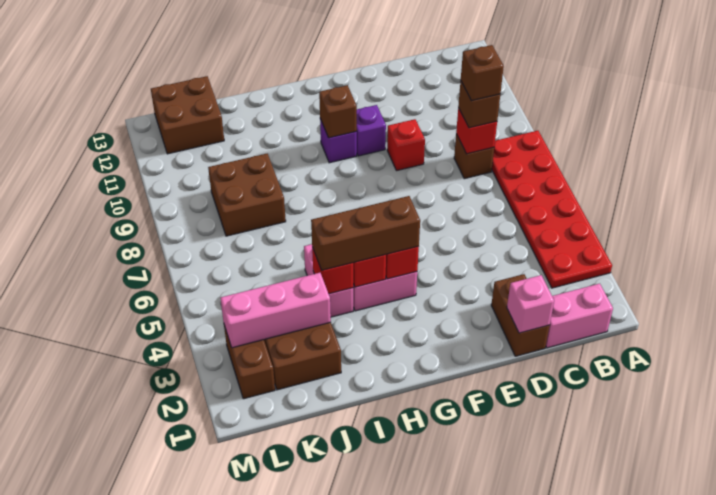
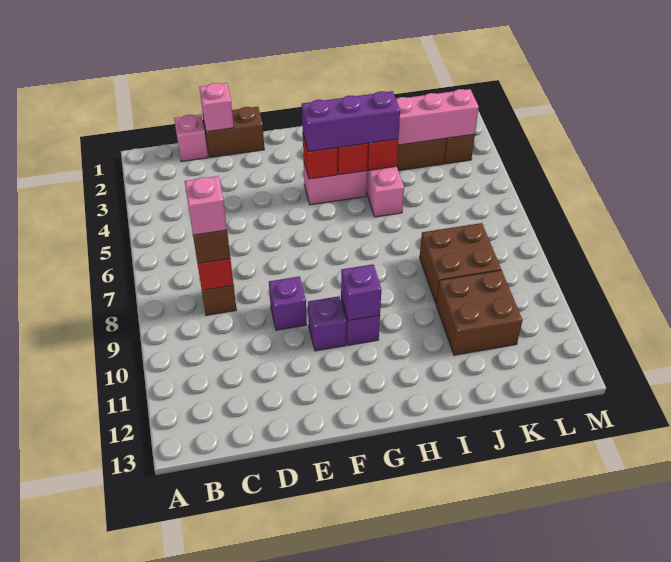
red plate A3:B8 level 1 -> none
pink brick B1:C1 level 1 -> pink brick C1 level 1
brown brick C8 level 4 -> pink brick C8 level 4
brown brick D1:D2 level 1 -> brown brick D1:E1 level 1
red brick E9 level 1 -> purple brick E9 level 1
brown brick G4:I4 level 3 -> purple brick G4:I4 level 3
brown brick G10 level 2 -> purple brick G10 level 2
brown brick K12:L13 level 1 -> brown brick J10:K11 level 1

